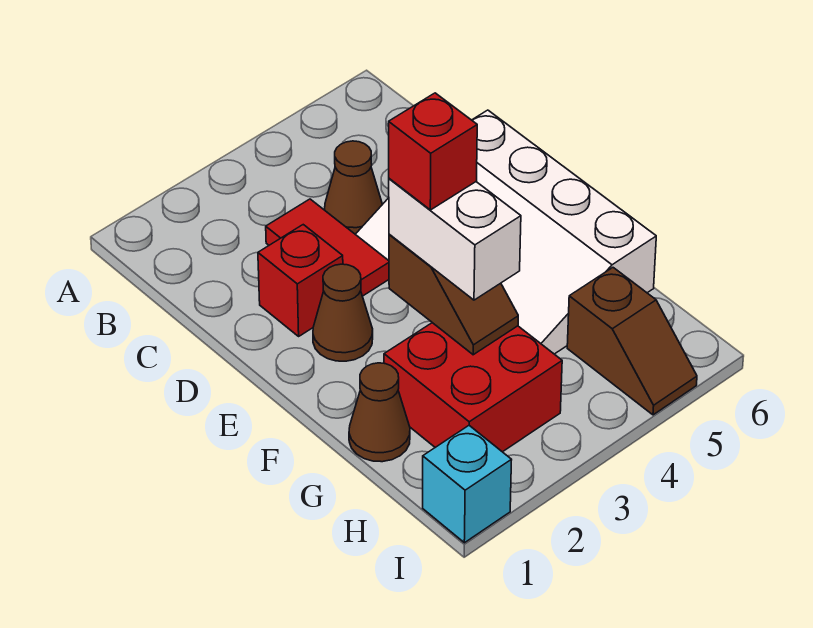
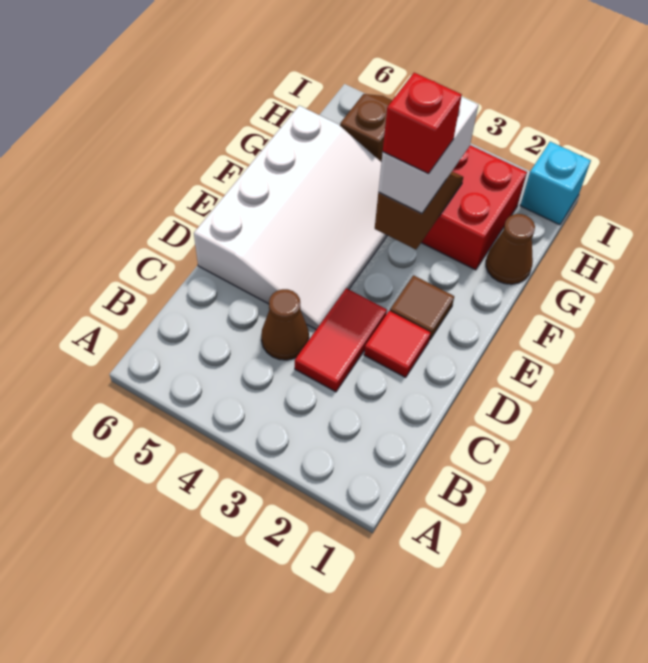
red brick D2 level 1 -> red tile D2 level 1
brown cone E2 level 1 -> brown tile E2 level 1

